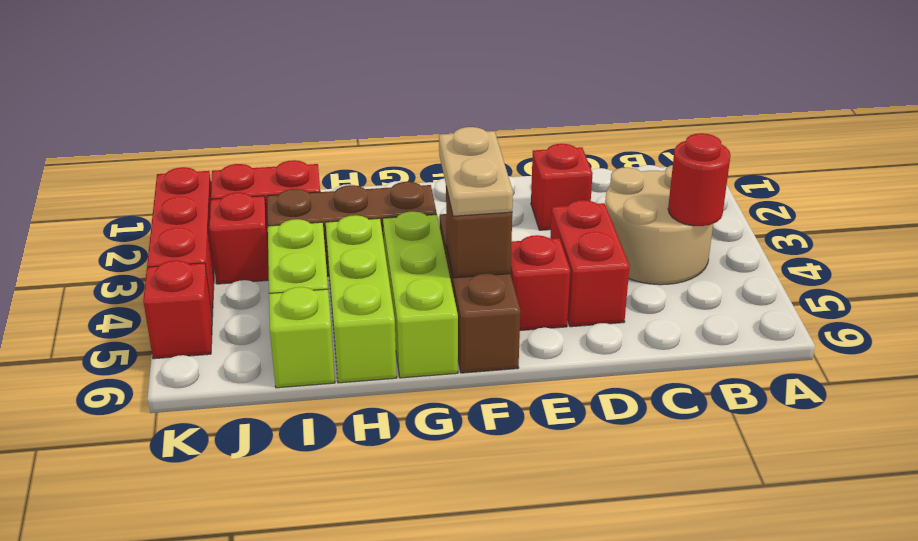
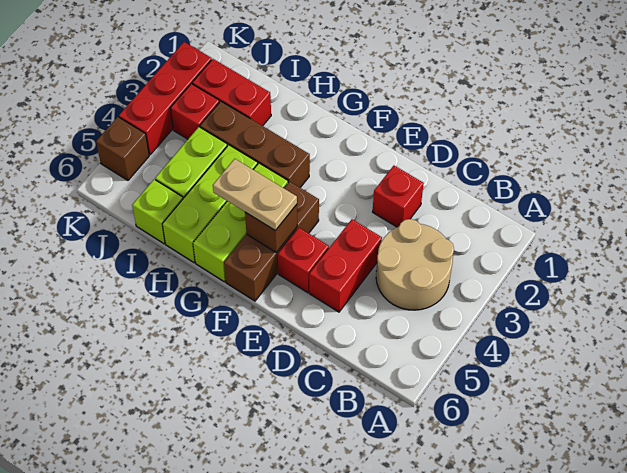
red round brick B4 level 2 -> none
tan plate F4:F5 level 3 -> tan plate F5:G5 level 3
red brick K5 level 1 -> brown brick K5 level 1

